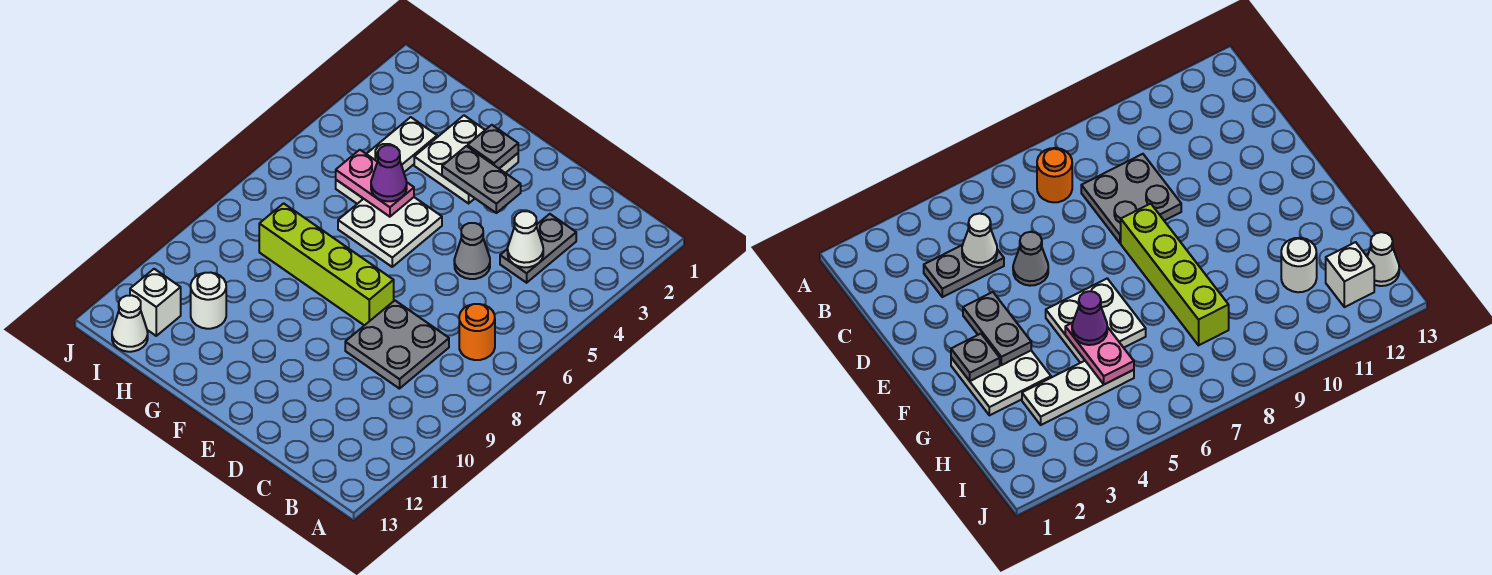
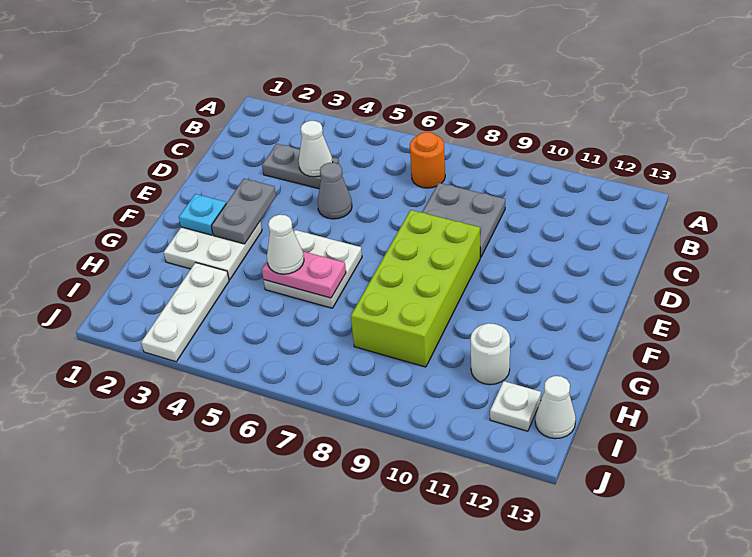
lime brick E8:H8 level 1 -> lime brick E8:H9 level 1
grey plate F2 level 2 -> cyan plate F2 level 2
pink plate G5:H5 level 2 -> pink plate G5:G6 level 2
purple cone G5 level 3 -> white cone G5 level 3
white plate H3:H5 level 1 -> white plate H3:J3 level 1
white brick I12 level 1 -> white plate I12 level 1

